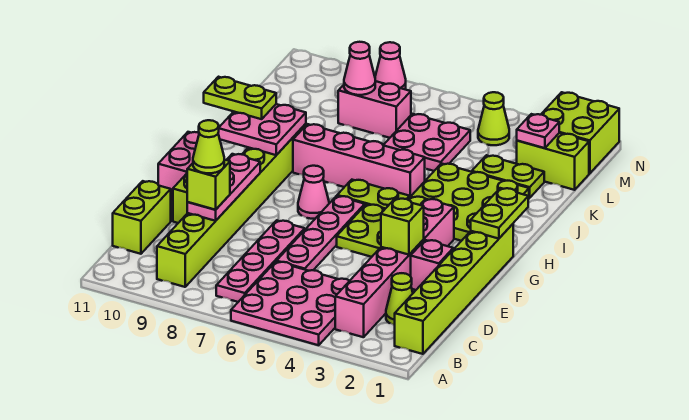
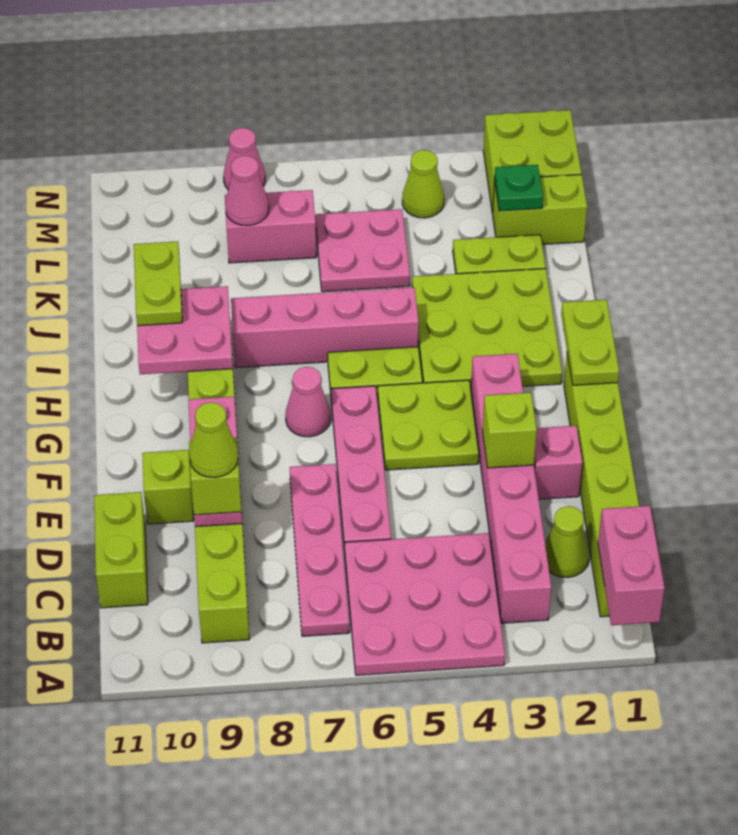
pink brick F11:G11 level 1 -> pink brick A1:B1 level 2
lime plate I10:I11 level 3 -> lime plate I10:J10 level 3
pink plate L2 level 2 -> green plate L2 level 2

